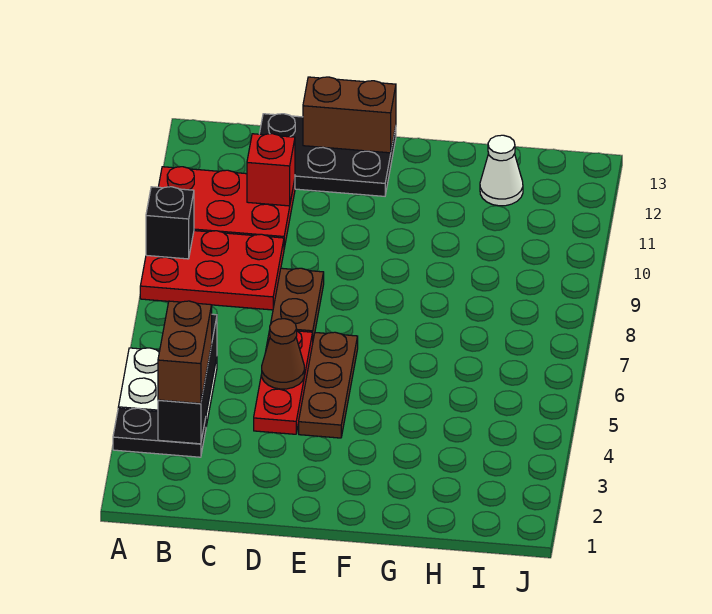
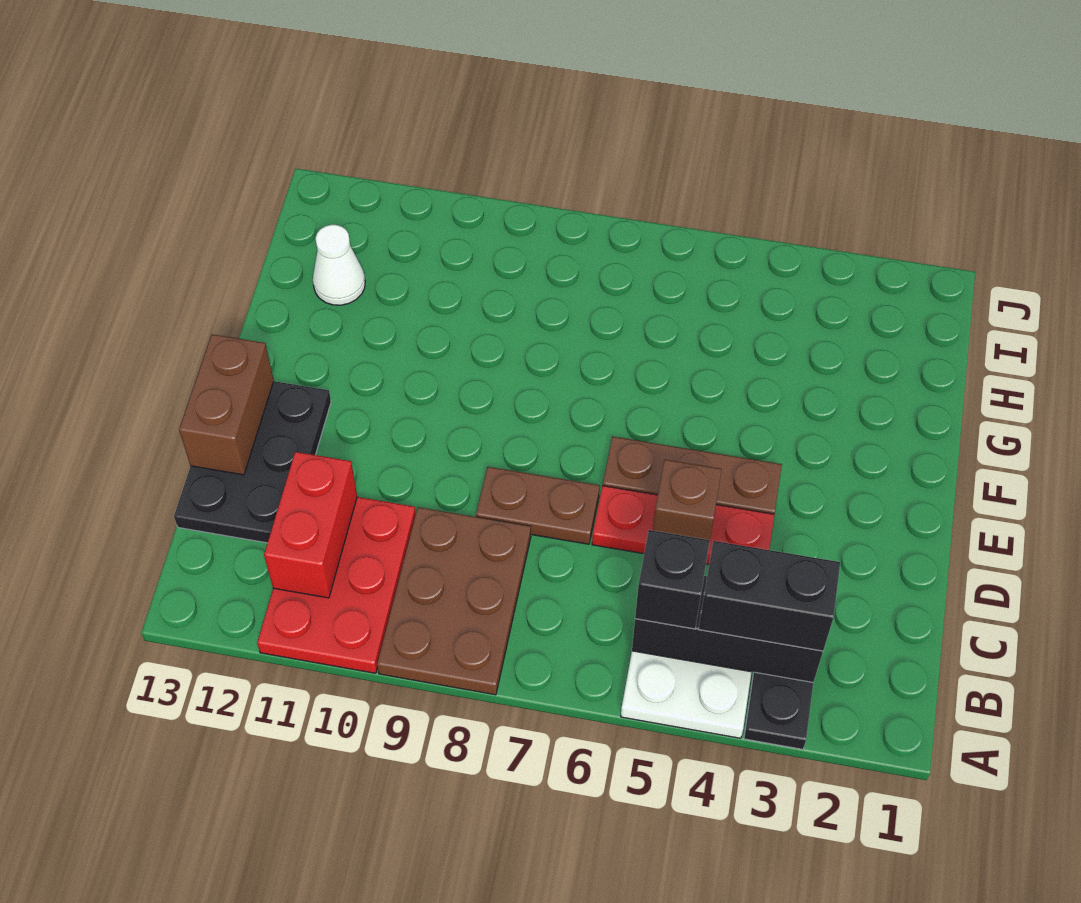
red plate A8:C9 level 1 -> brown plate A8:C9 level 1
black brick A9 level 2 -> black brick B5 level 3
brown brick B3:B4 level 3 -> black brick B3:B4 level 3
red brick C11 level 2 -> red brick B11:C11 level 2
brown cone D5 level 2 -> brown brick D5 level 2

